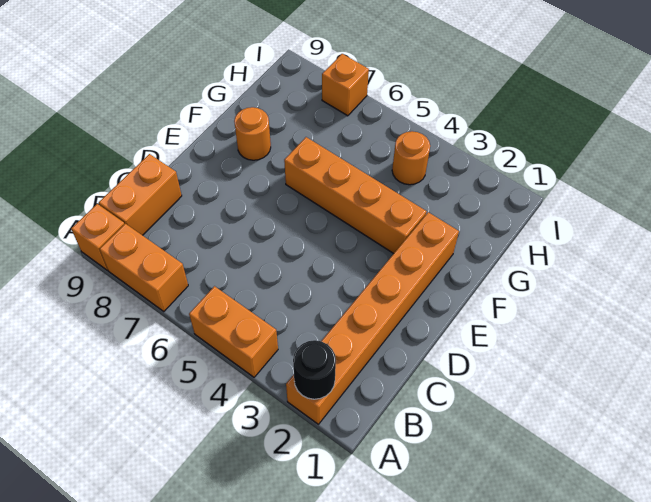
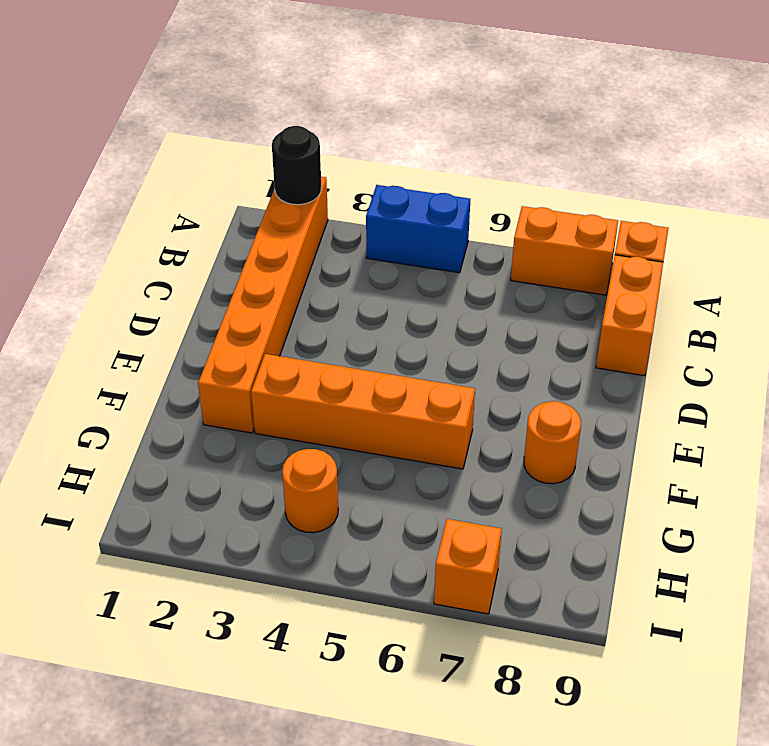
orange brick A4:A5 level 1 -> blue brick A4:A5 level 1

